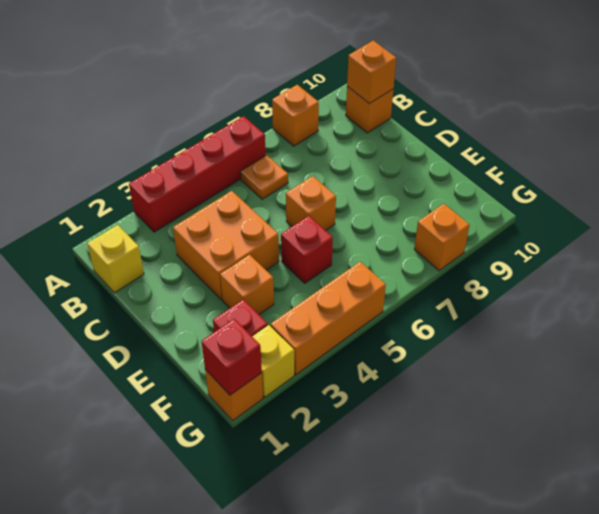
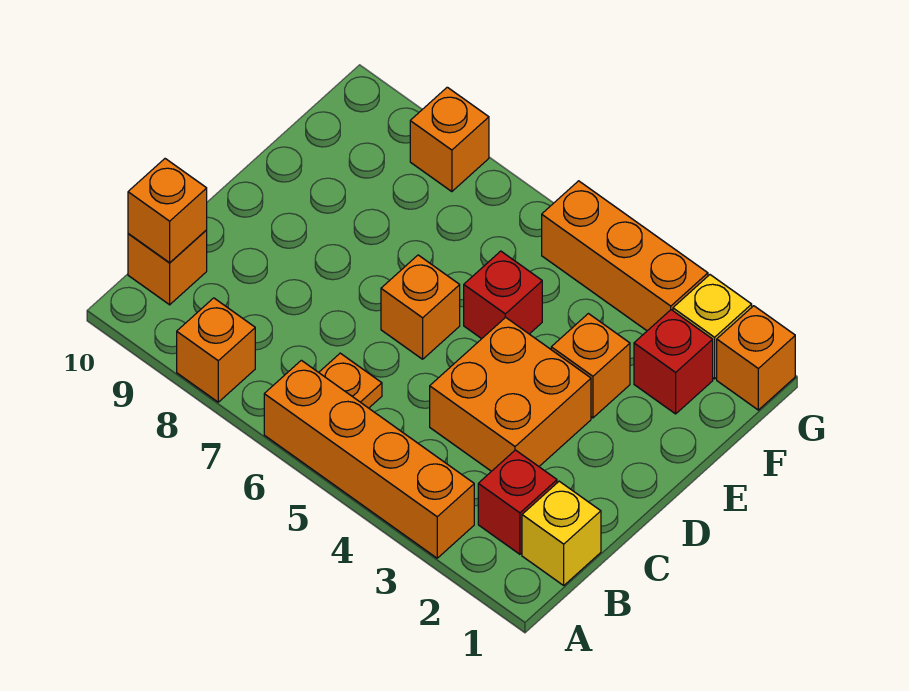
red brick A3:A6 level 1 -> orange brick A3:A6 level 1
red brick G1 level 2 -> red brick B2 level 1

